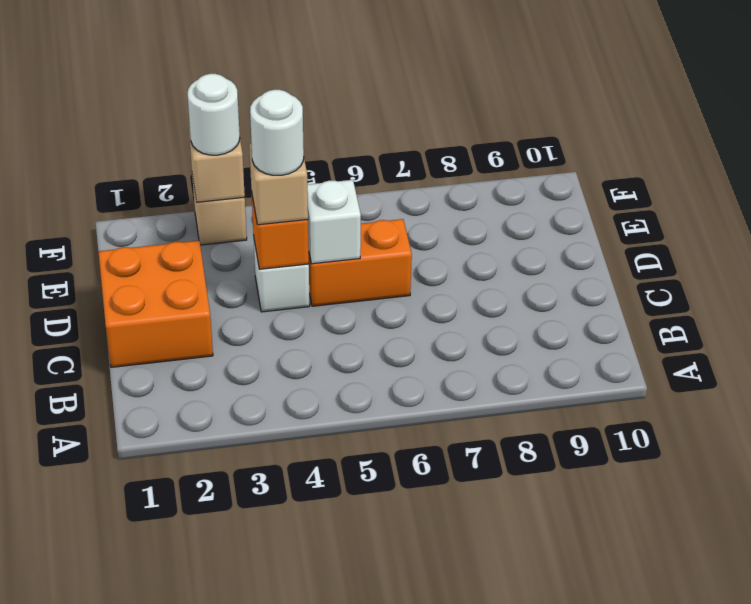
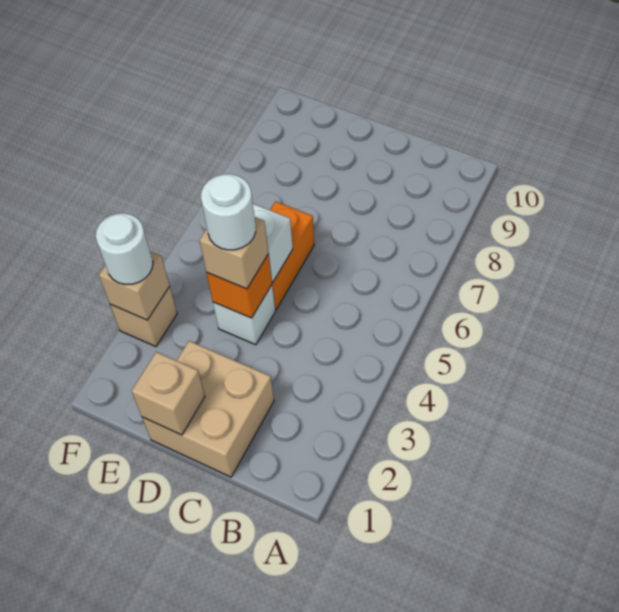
orange brick C1:D2 level 1 -> tan brick C1:D2 level 1
none -> tan brick D1 level 2

